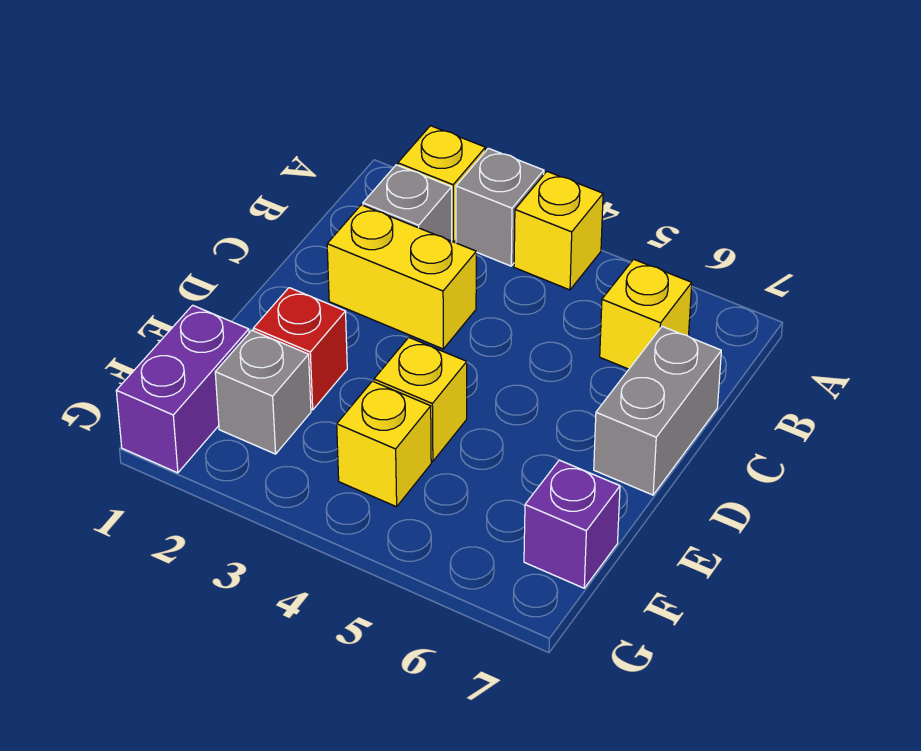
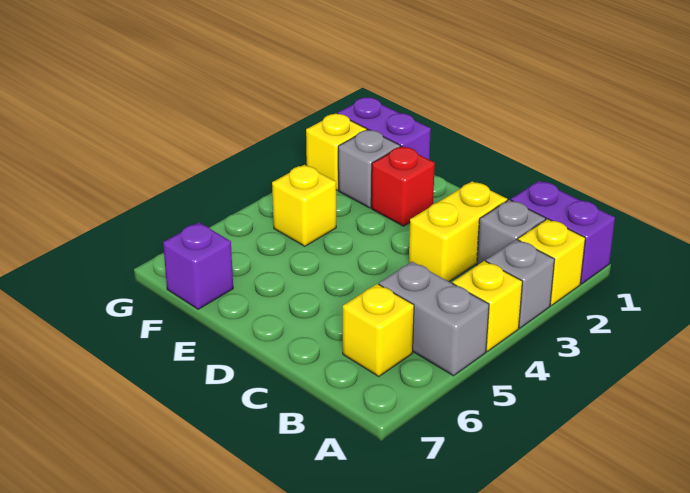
none -> purple brick A1:B1 level 1
grey brick C7:D7 level 1 -> grey brick A5:B5 level 1
yellow brick E4 level 1 -> yellow brick G2 level 1

